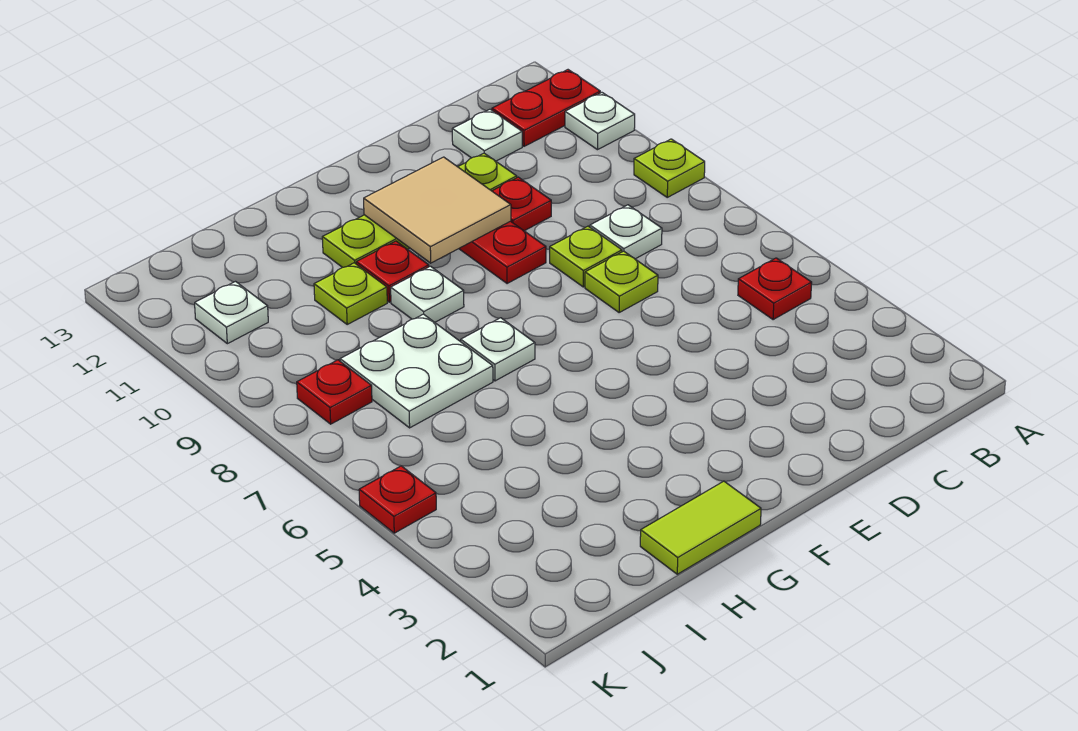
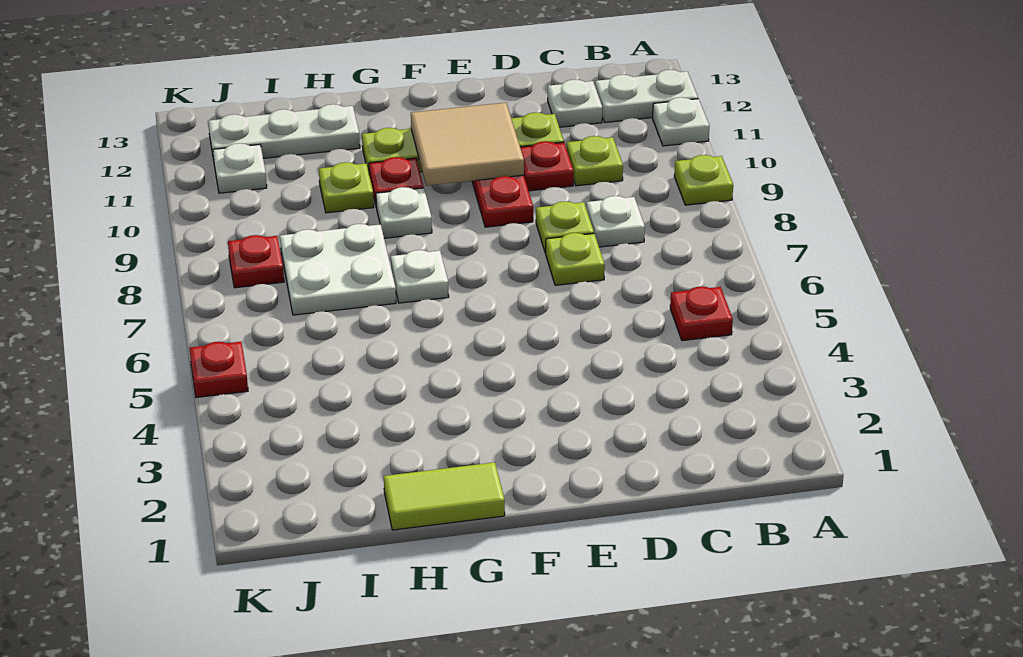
red plate A12:B12 level 1 -> white plate A12:B12 level 1
none -> lime plate C10 level 1
none -> white plate H12:J12 level 1

